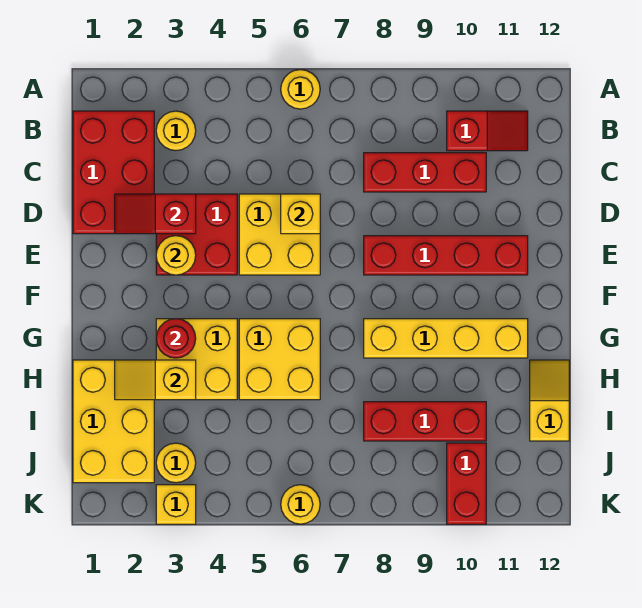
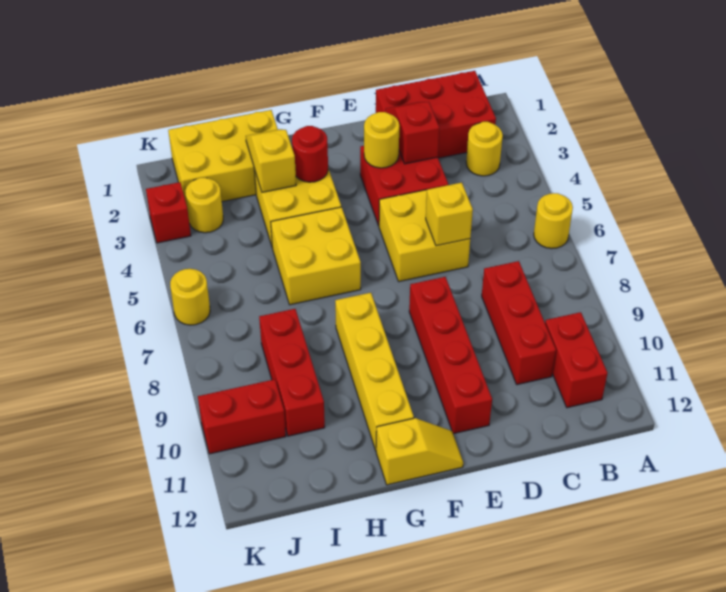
red slope B10:B11 level 1 top 10 -> red brick B10:B11 level 1
yellow slope H12:I12 level 1 top I -> yellow slope F12:G12 level 1 top G
yellow brick K3 level 1 -> red brick K3 level 1

